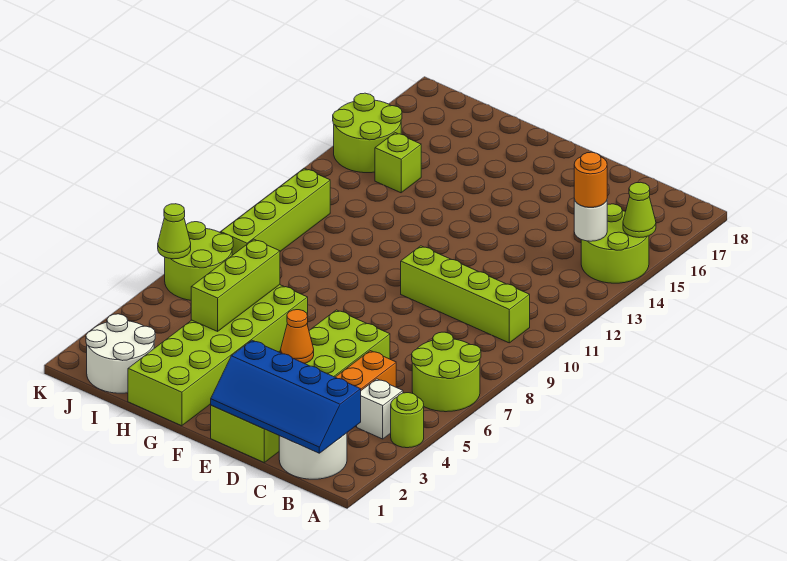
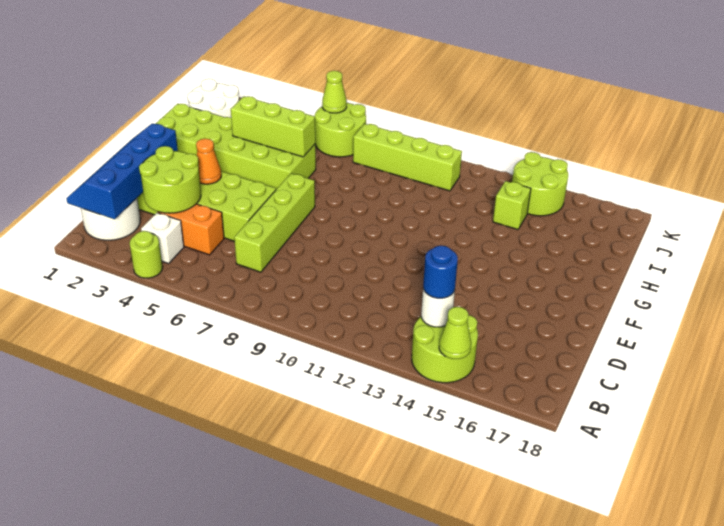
lime round brick A6:B7 level 1 -> lime round brick C3:D4 level 2
lime brick B10:E10 level 1 -> lime brick C7:F7 level 1
orange round brick B14 level 3 -> blue round brick B14 level 3

